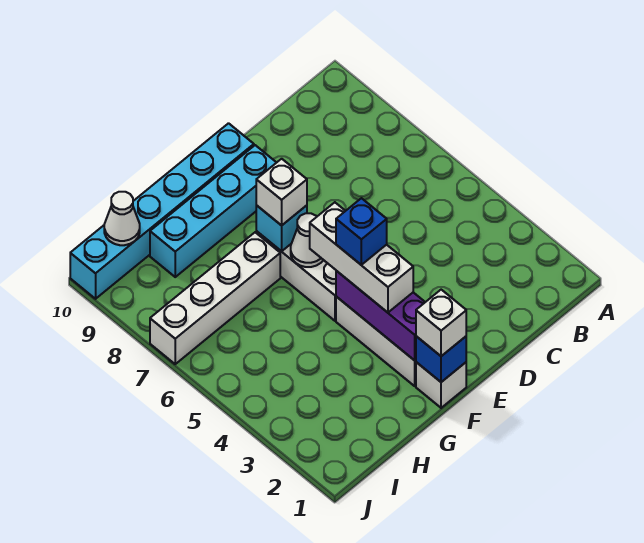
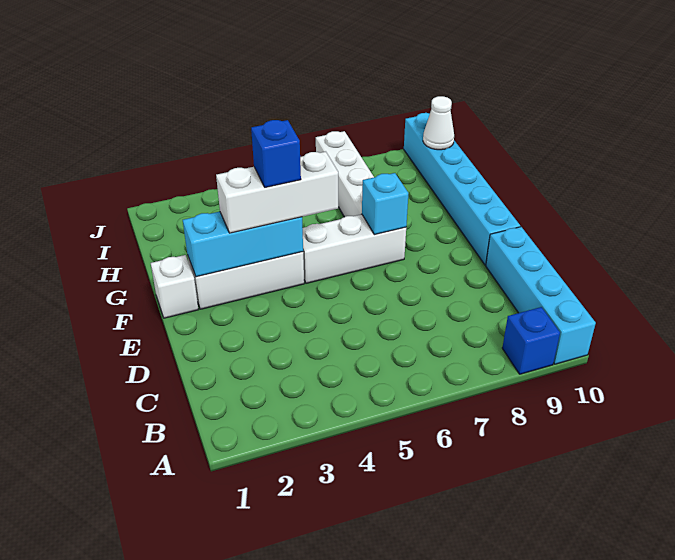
cyan brick E9:H9 level 1 -> cyan brick A10:D10 level 1
blue brick F1 level 2 -> blue brick A9 level 1
white brick F1 level 3 -> none
purple brick F2:F4 level 2 -> cyan brick F2:F4 level 2
white cone F6 level 2 -> none
white brick F7 level 3 -> none

